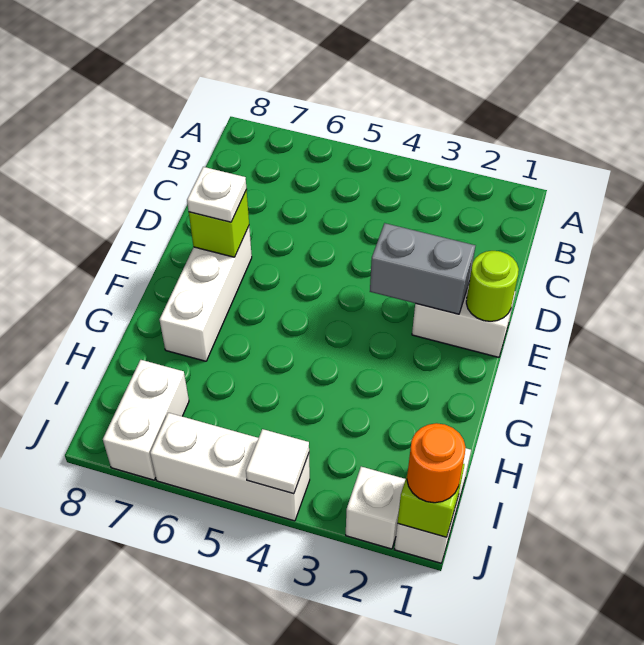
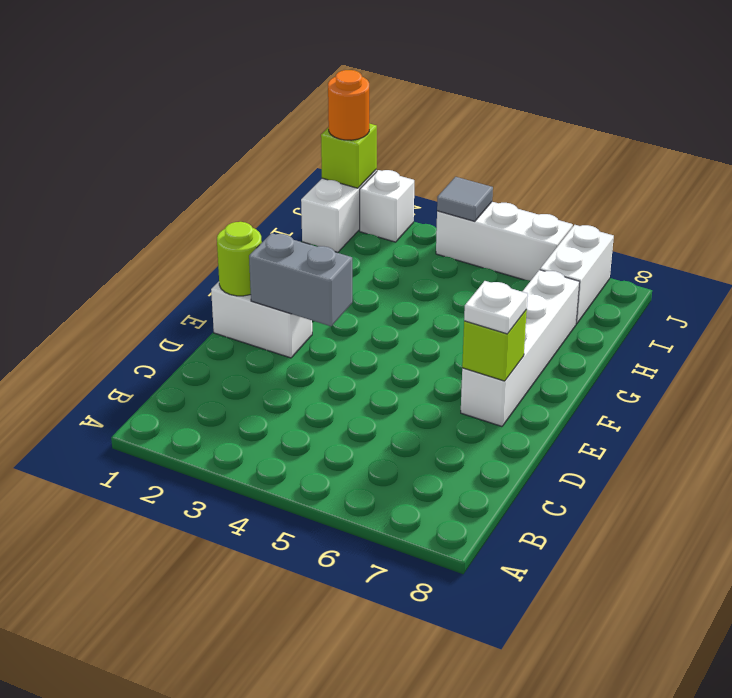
white brick E7:G7 level 1 -> white brick E7:H7 level 1
white tile J4 level 2 -> grey tile J4 level 2

